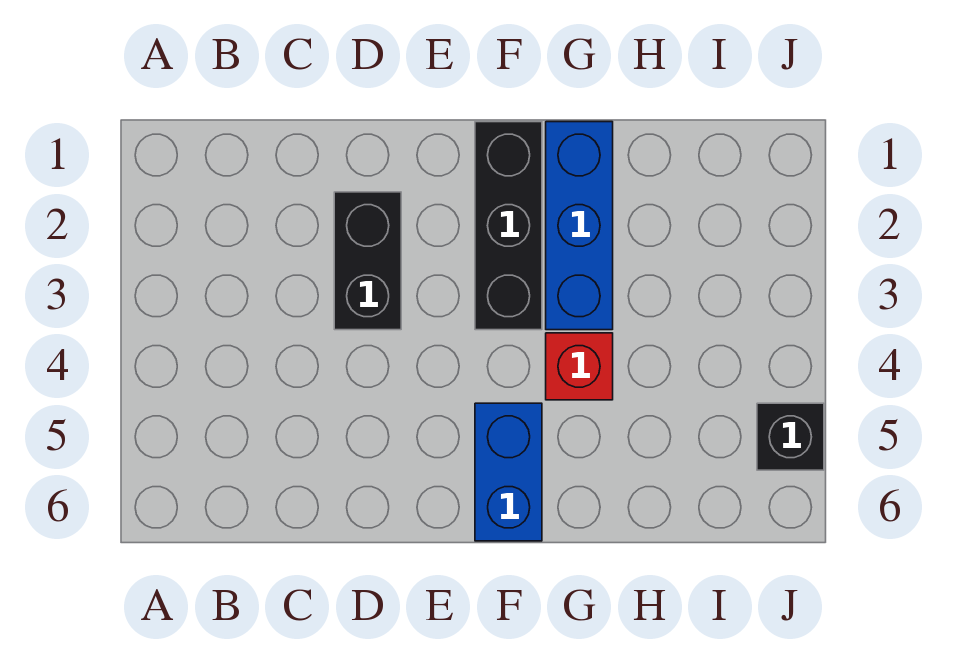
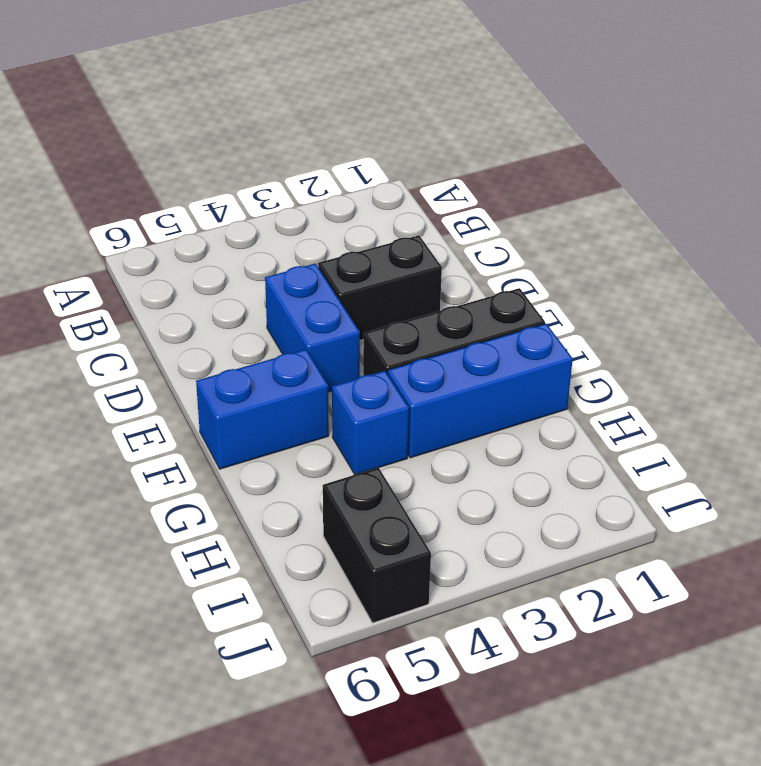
none -> blue brick D4:E4 level 1
red brick G4 level 1 -> blue brick G4 level 1
black brick J5 level 1 -> black brick I5:J5 level 1

